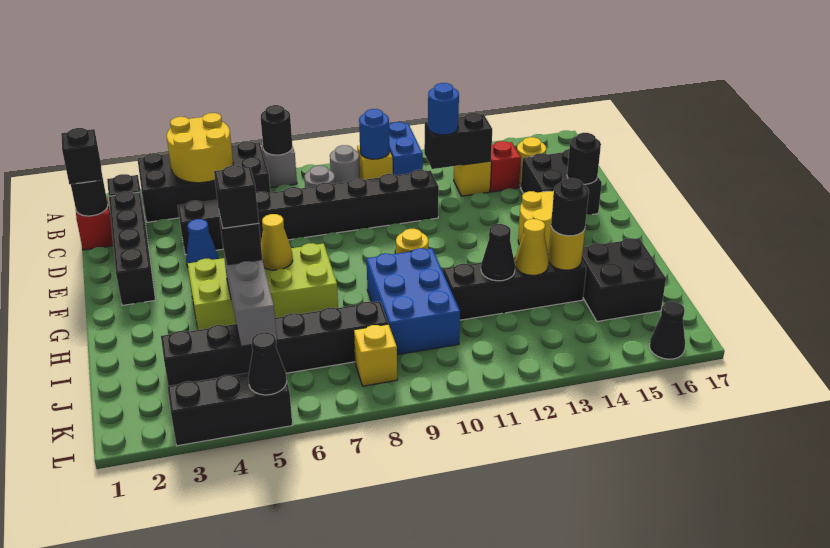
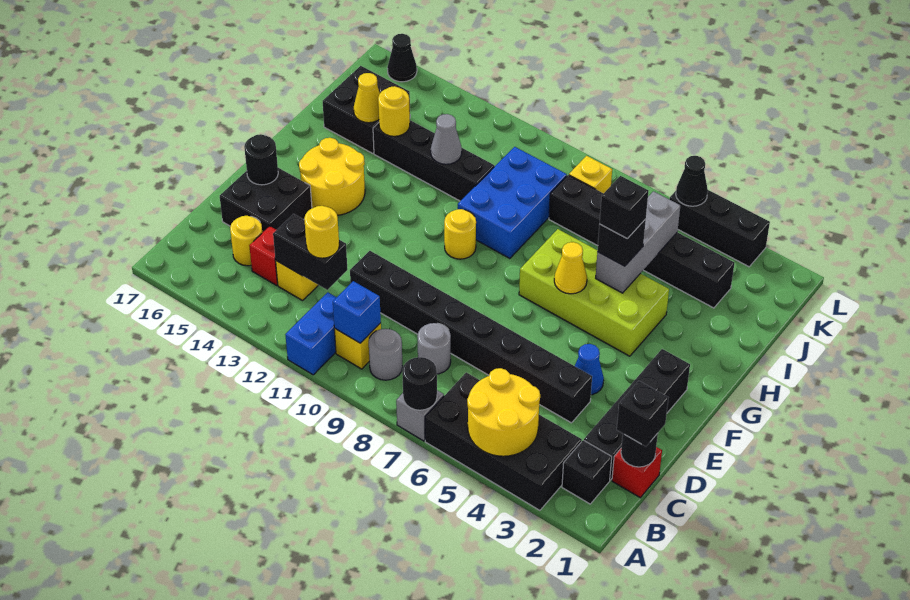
blue round brick B10 level 2 -> blue brick B10 level 2
blue round brick C12 level 3 -> yellow round brick C12 level 3
black cone I12 level 2 -> grey cone I12 level 2
yellow cone I13 level 2 -> yellow cone I15 level 2
black round brick I14 level 3 -> none

